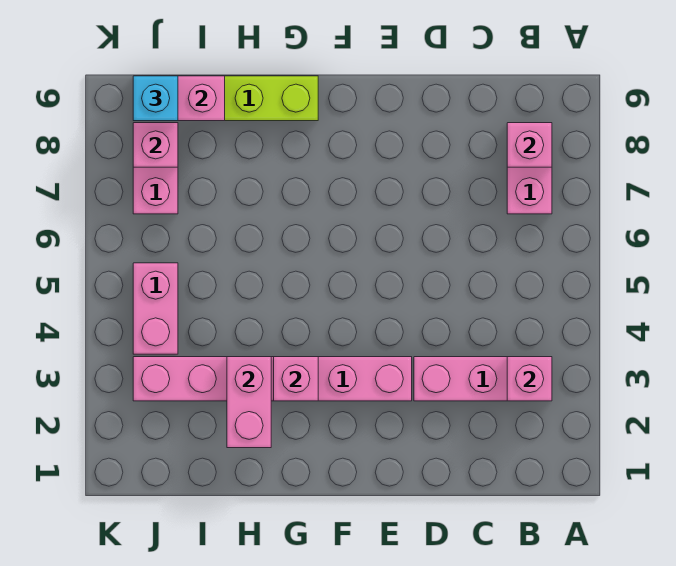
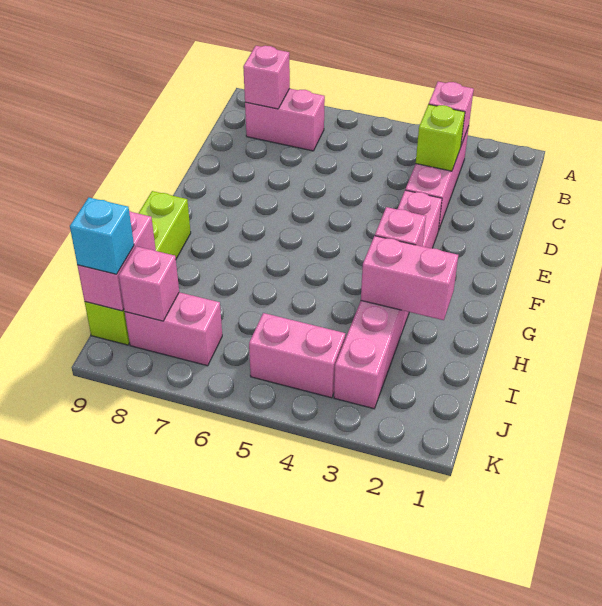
none -> lime brick C3 level 2

